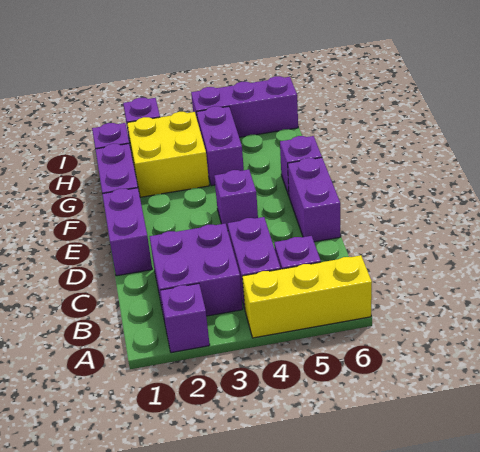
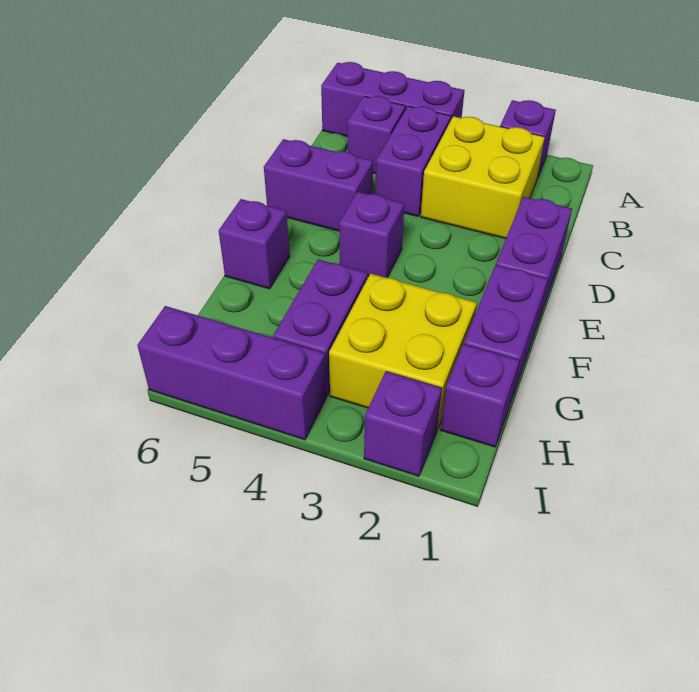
yellow brick A4:A6 level 1 -> purple brick A4:A6 level 1
purple brick B2:C3 level 1 -> yellow brick B2:C3 level 1
purple brick D6:E6 level 1 -> purple brick D5:D6 level 1

